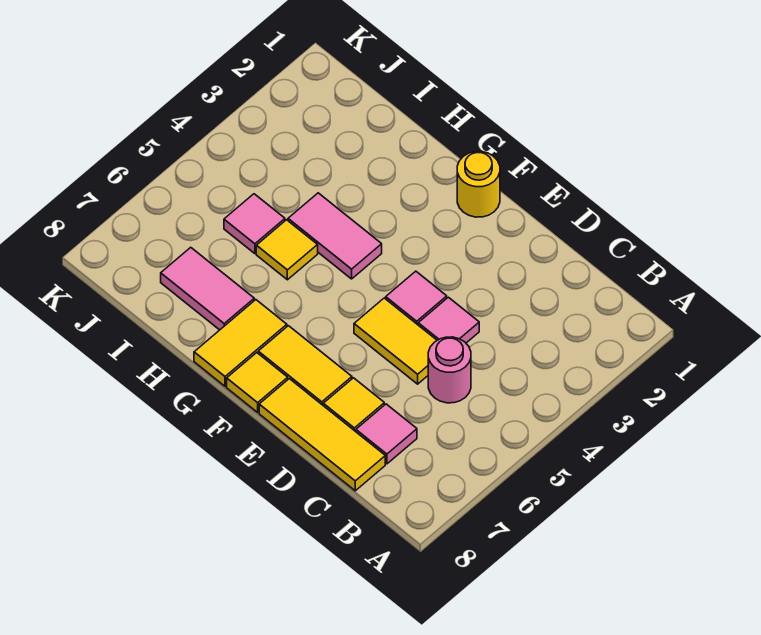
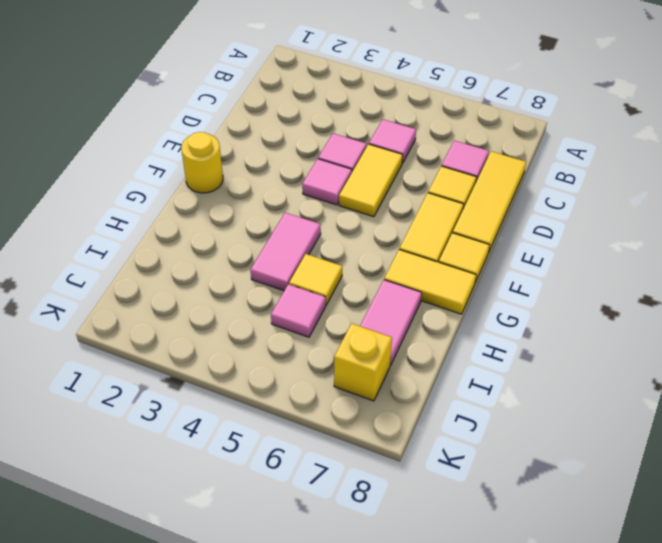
pink round brick C5 level 1 -> pink tile C5 level 1
none -> yellow brick J7 level 1

